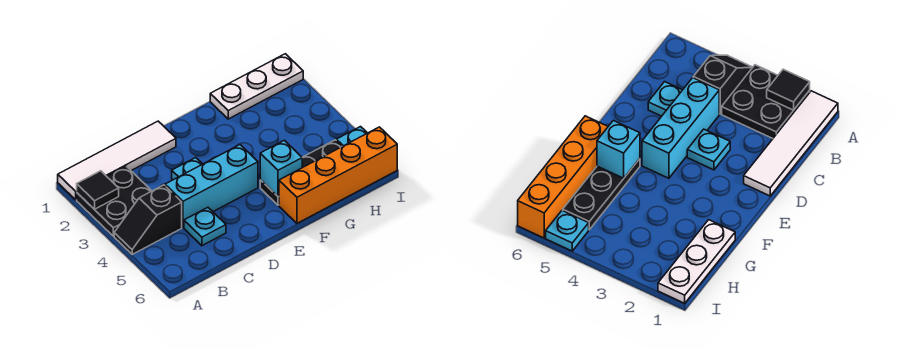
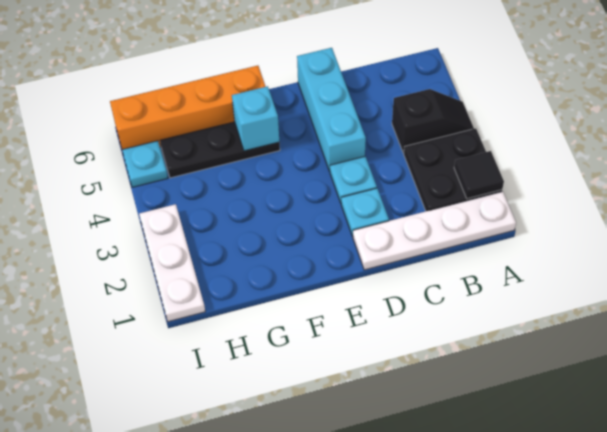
white tile A1:D1 level 1 -> white plate A1:D1 level 1
cyan brick C4:E4 level 1 -> cyan brick D4:D6 level 1
cyan plate C5 level 1 -> cyan plate D2 level 1
white plate G1:I1 level 1 -> white plate I1:I3 level 1

